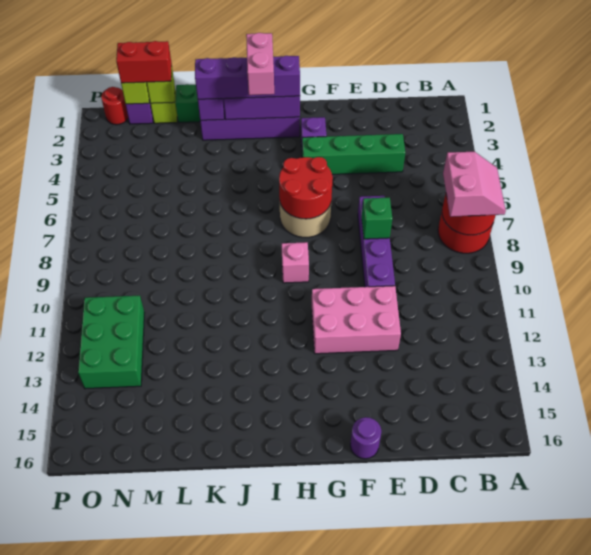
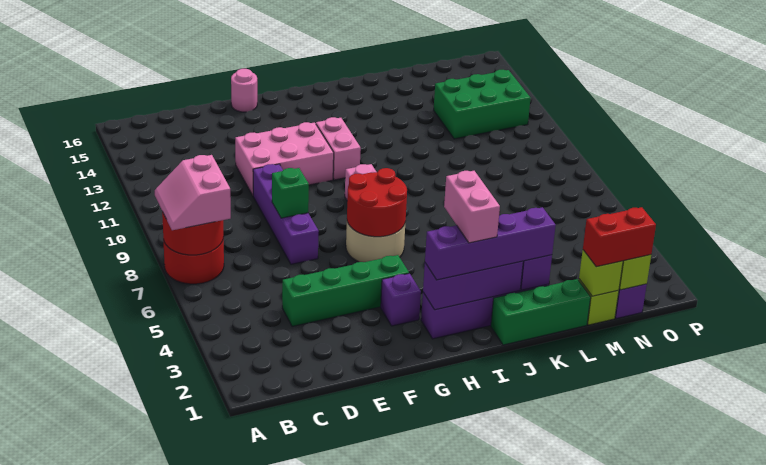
purple round brick F16 level 1 -> pink round brick F16 level 1
none -> pink brick H11:H12 level 1
green brick N11:O13 level 1 -> green brick M12:O13 level 1
red round brick O1 level 1 -> none

